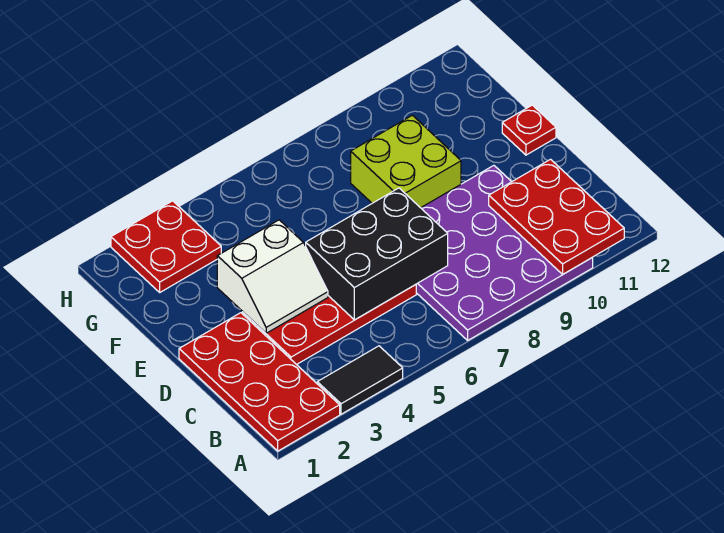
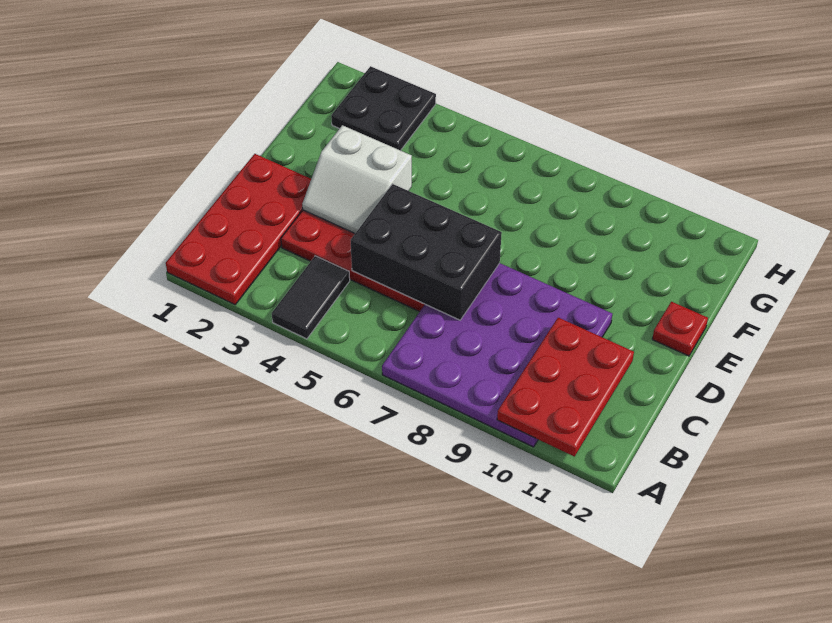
black tile A3:A4 level 1 -> black tile A4:B4 level 1
lime brick E8:F9 level 1 -> none
red plate G2:H3 level 1 -> black plate G2:H3 level 1

